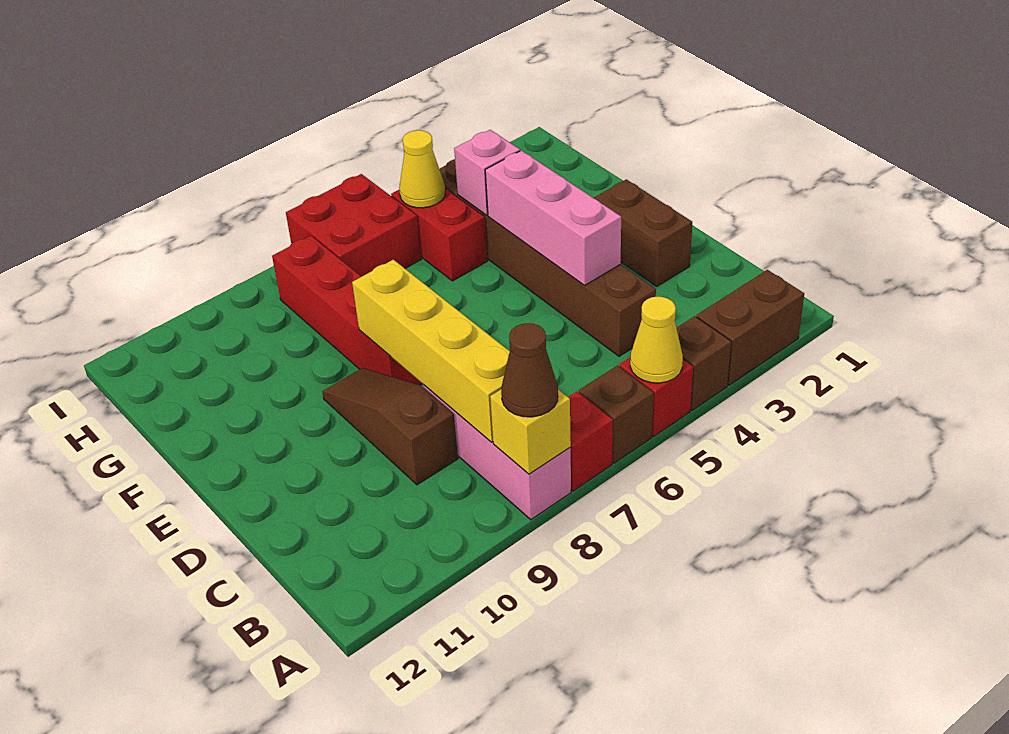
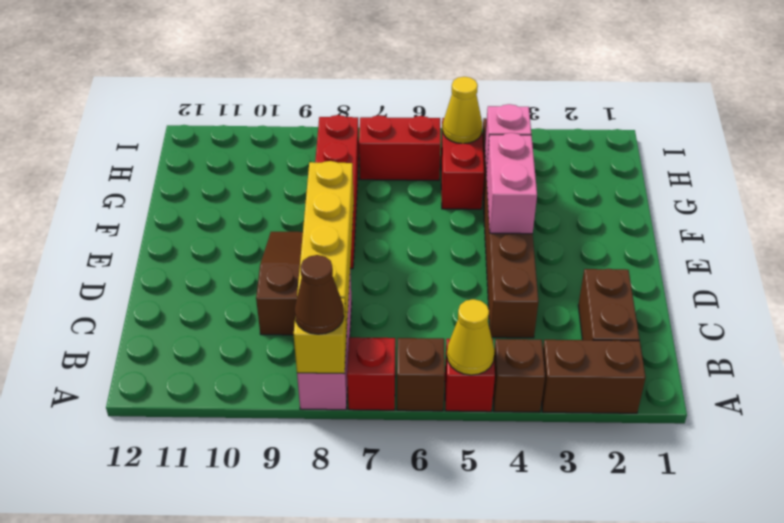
brown brick D2:E2 level 1 -> brown brick B2:C2 level 1
pink brick D4:F4 level 2 -> pink brick E4:F4 level 2
red brick H6:I7 level 1 -> red brick H6:H7 level 1

